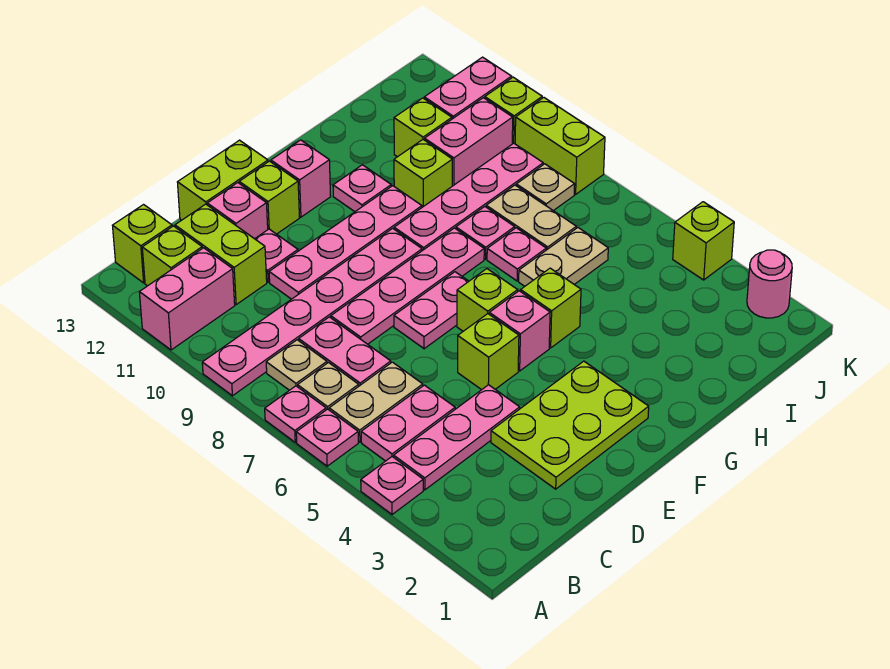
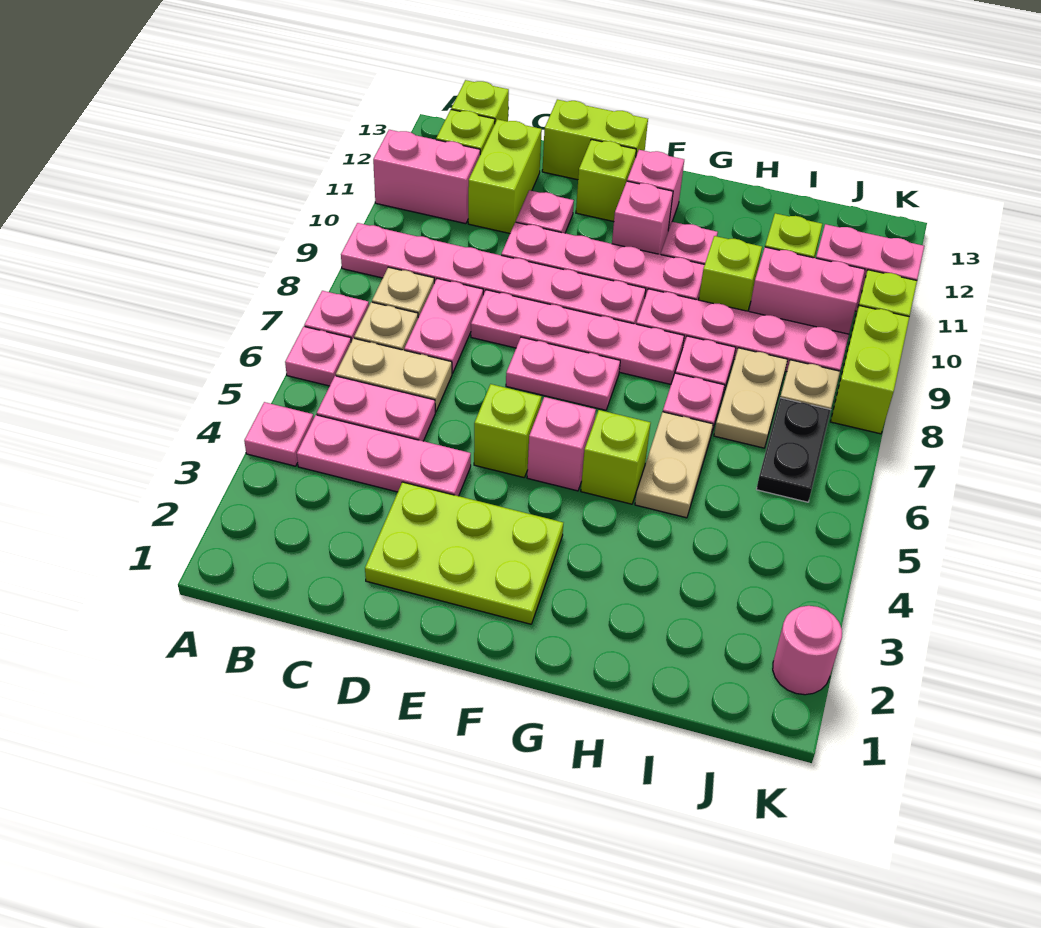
pink brick D12 level 1 -> pink brick F11 level 1
lime brick F6 level 1 -> none
tan plate H6:I6 level 1 -> tan plate H5:H6 level 1
none -> black plate J6:J7 level 1
lime brick K4 level 1 -> none

